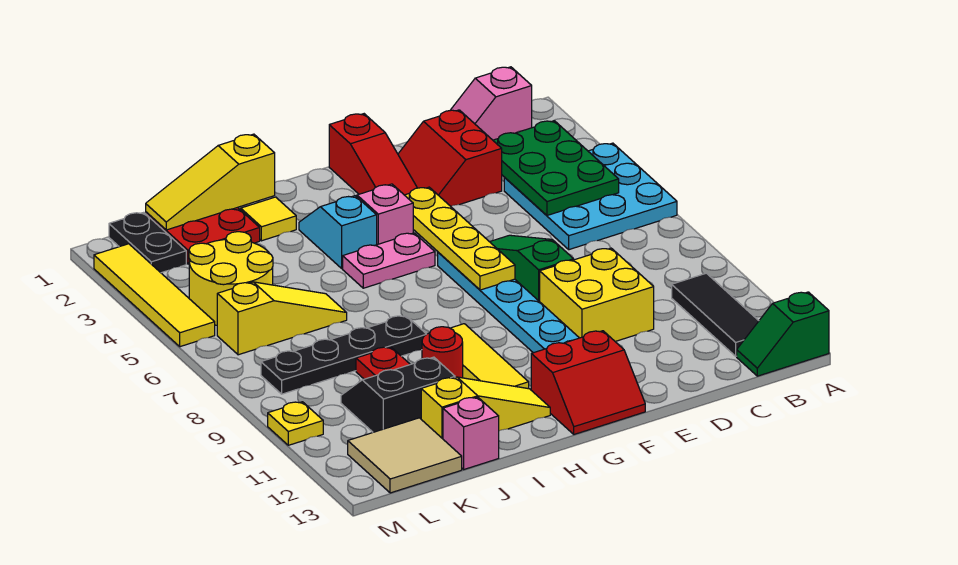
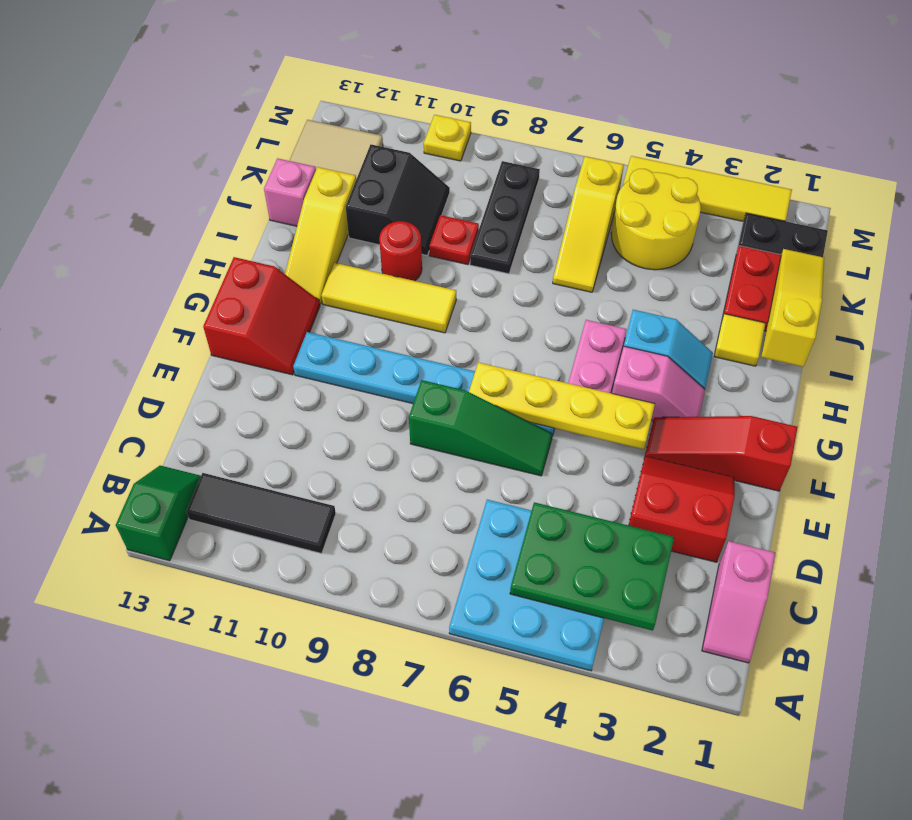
pink slope B1:C1 level 1 top B -> pink slope B1:C1 level 1 top C
yellow brick D9:E10 level 1 -> none
red slope F12:G13 level 1 top 12 -> red slope F12:G13 level 1 top 13
black plate I8:L8 level 1 -> black plate J8:L8 level 1

